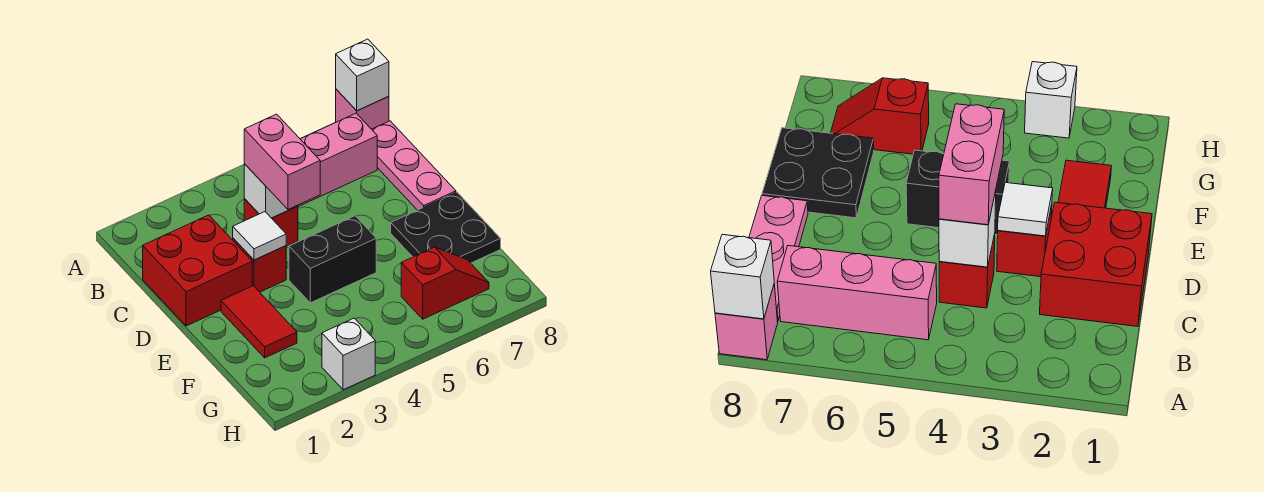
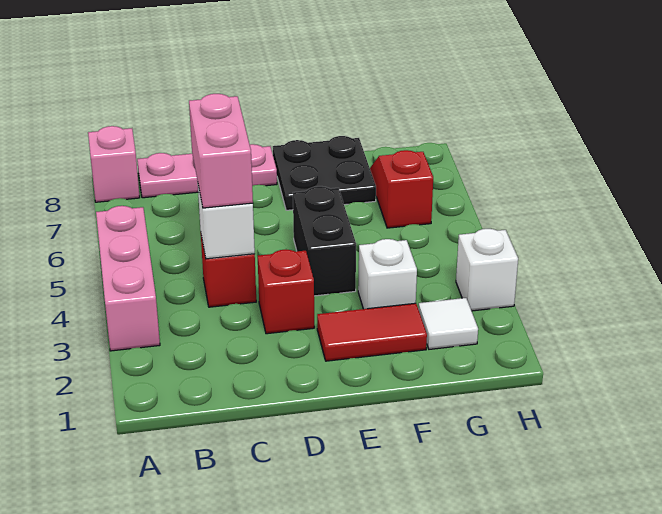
white brick A8 level 2 -> white brick F3 level 1
pink brick B5:B7 level 1 -> pink brick A3:A5 level 1
red brick C1:D2 level 1 -> none
pink brick C4:D4 level 3 -> pink brick C4:C5 level 3
white tile D3 level 2 -> white tile G2 level 1

